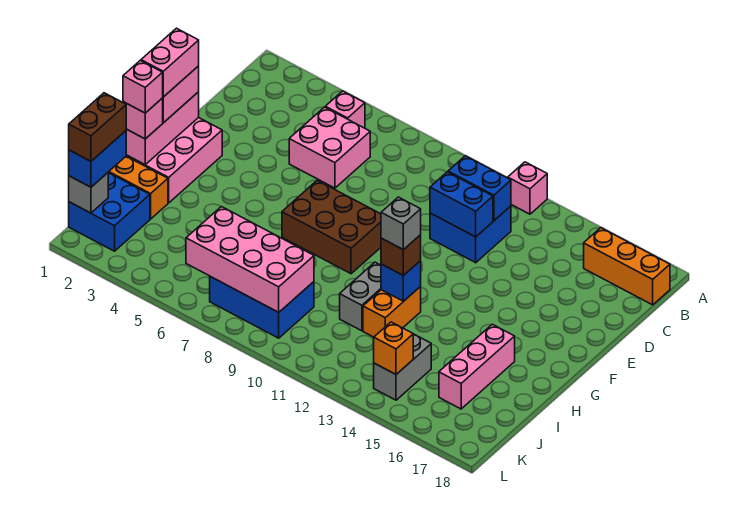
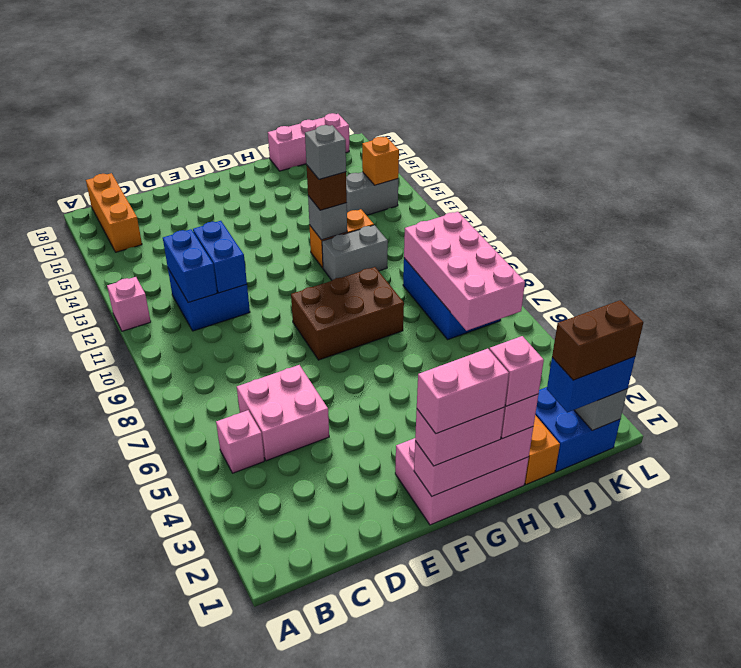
brown brick F7:G9 level 1 -> brown brick F8:H9 level 1
blue brick H12 level 2 -> grey brick H12 level 2
pink brick H16:J16 level 1 -> pink brick I18:K18 level 1

